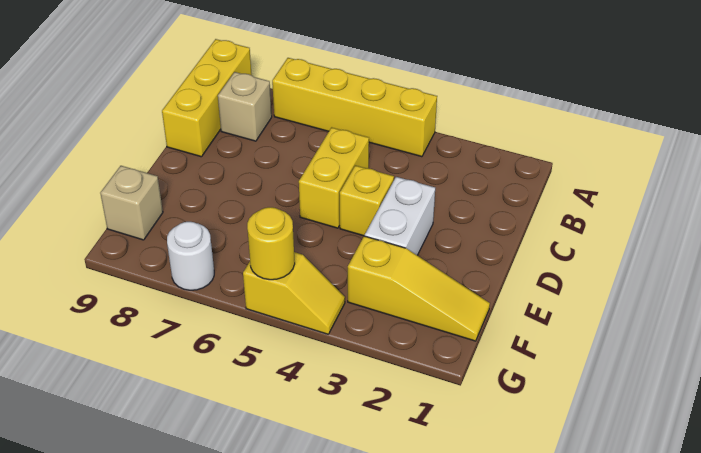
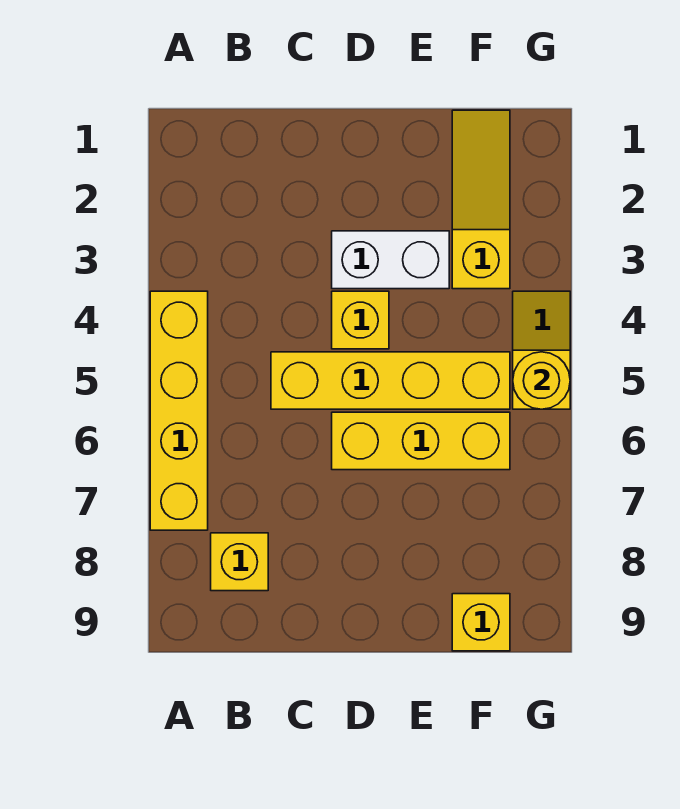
yellow brick A9:C9 level 1 -> yellow brick D6:F6 level 1
tan brick B8 level 1 -> yellow brick B8 level 1
yellow brick C5:D5 level 1 -> yellow brick C5:F5 level 1
tan brick F9 level 1 -> yellow brick F9 level 1
white round brick G7 level 1 -> none

